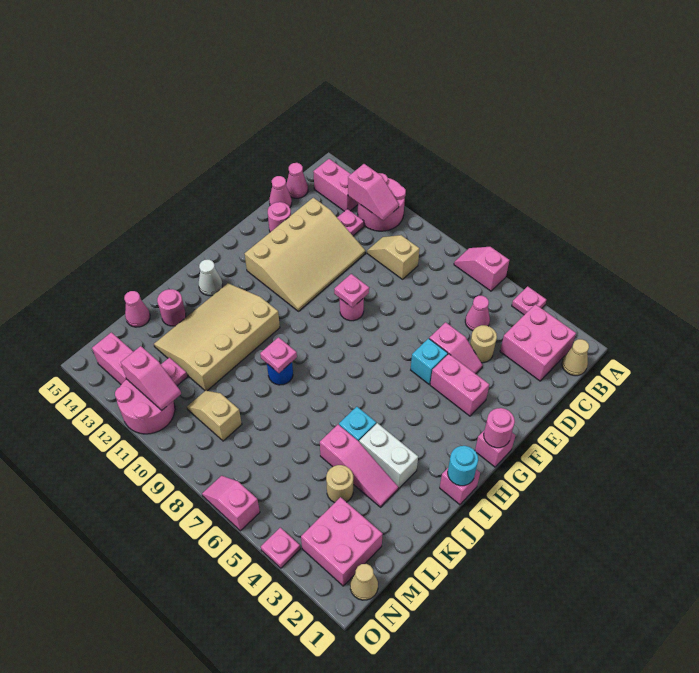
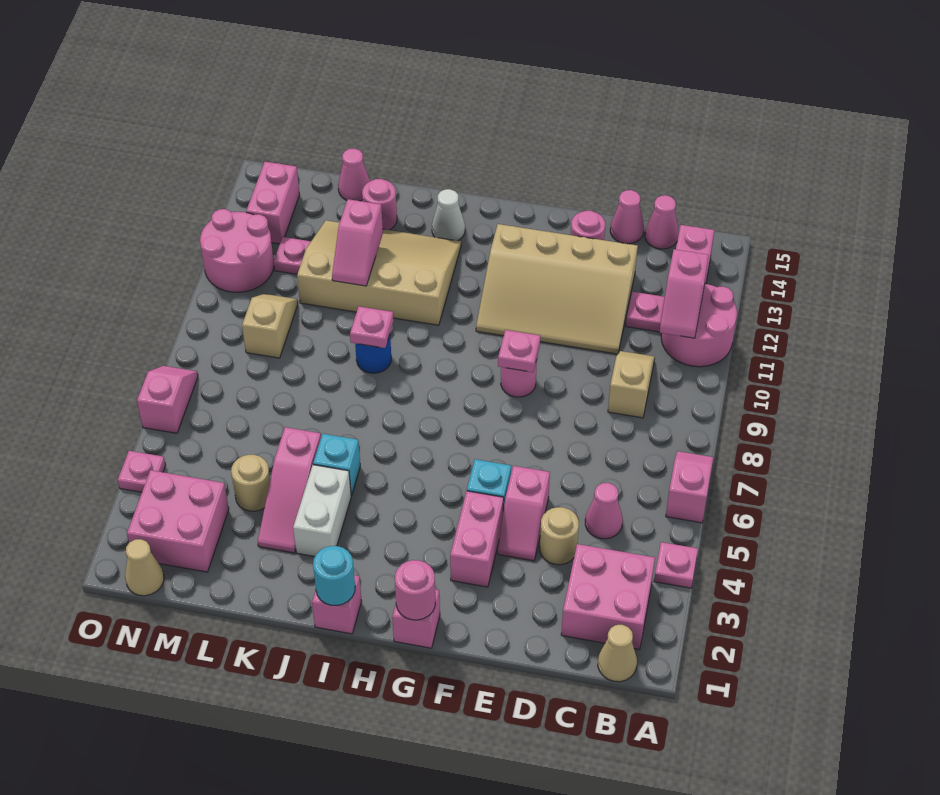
pink slope N11:N12 level 2 top 12 -> pink slope K11:K12 level 2 top 12

